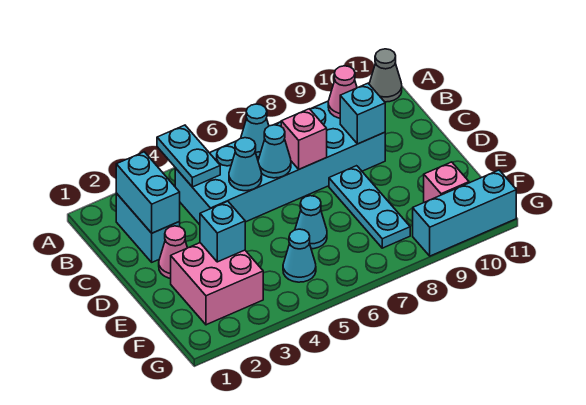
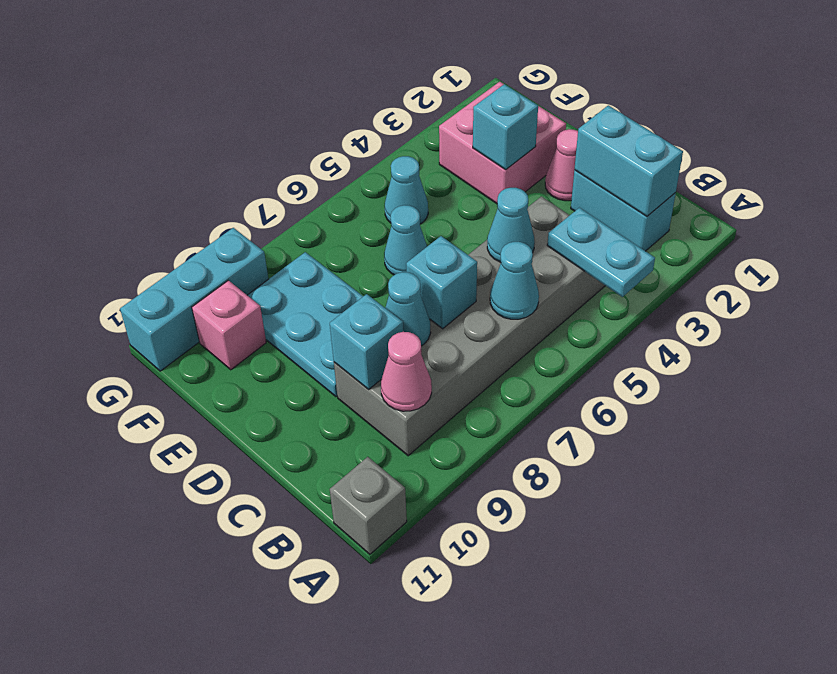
grey cone A11 level 1 -> grey brick A11 level 1
cyan brick B4:C9 level 1 -> grey brick B4:C9 level 1
cyan cone C6 level 2 -> cyan cone C8 level 2
pink brick C7 level 2 -> cyan brick C7 level 2
cyan plate D8:F8 level 1 -> cyan plate D8:F9 level 1

